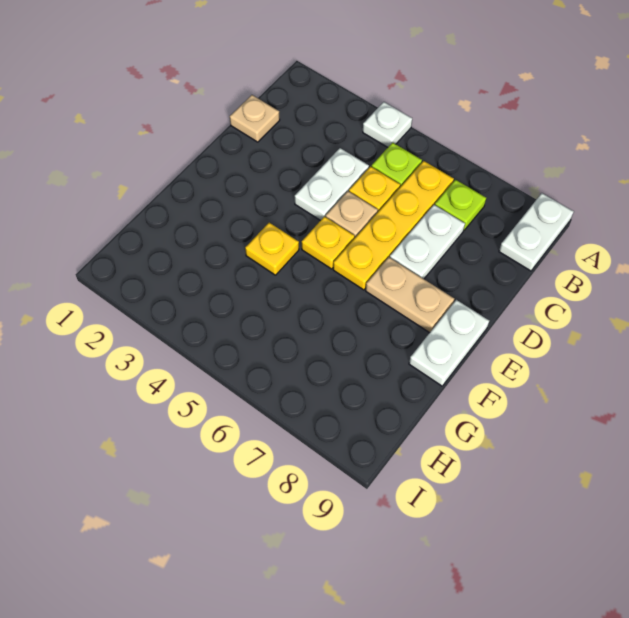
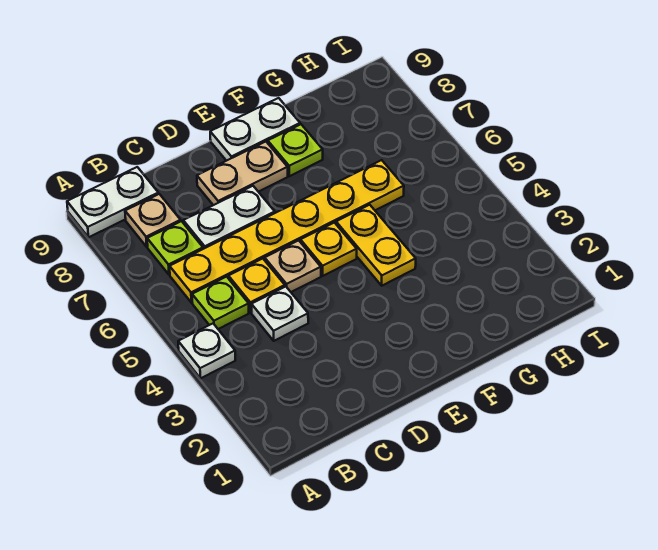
yellow plate B6:E6 level 1 -> yellow plate B6:G6 level 1
tan plate C1 level 1 -> tan plate B8 level 1
white plate C4:D4 level 1 -> white plate C4 level 1
tan plate E7:E8 level 1 -> tan plate D8:E8 level 1
yellow plate F4 level 1 -> yellow plate F4:F5 level 1
none -> lime plate F8 level 1

